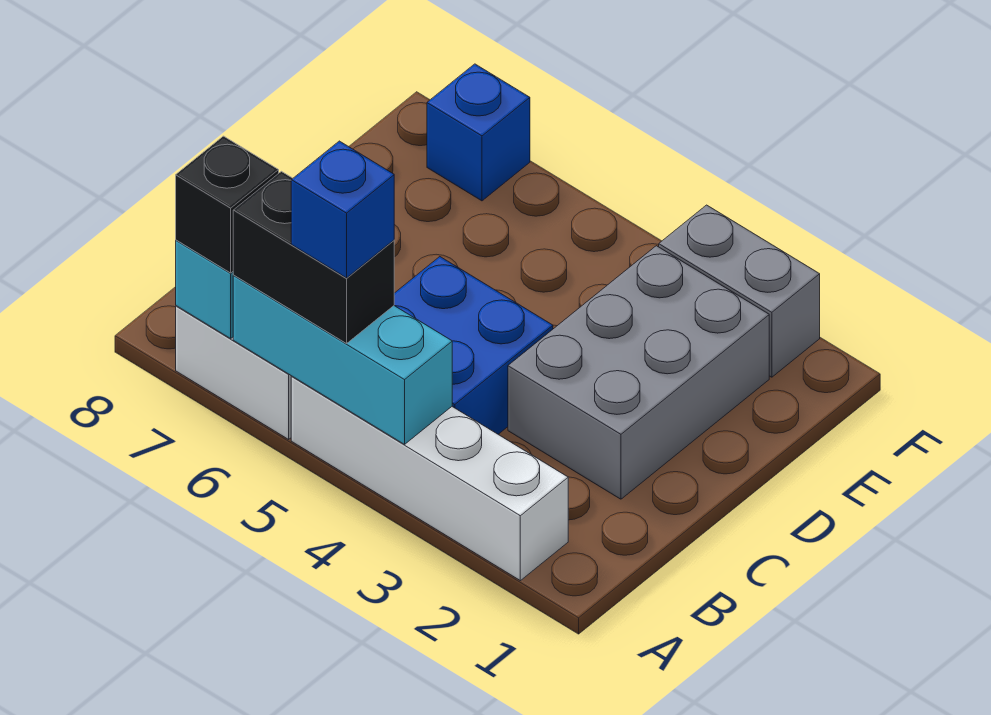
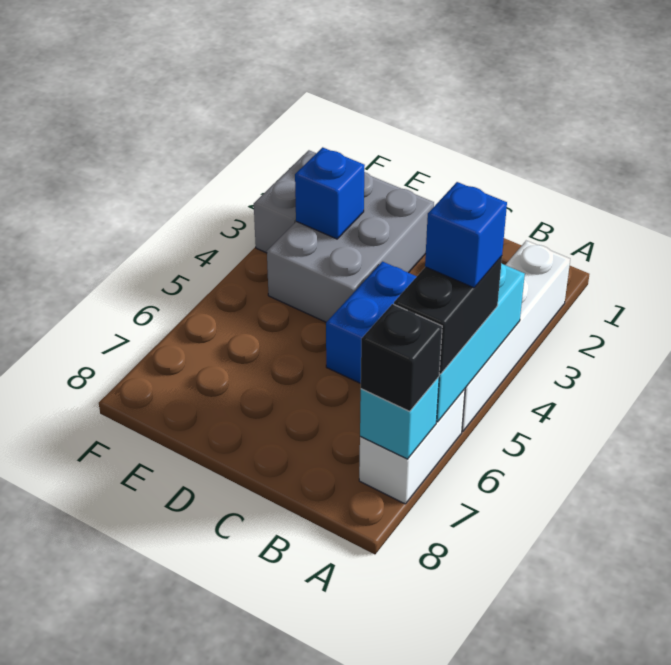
grey brick C2:E3 level 1 -> grey brick D2:E4 level 1
blue brick F7 level 1 -> blue brick E3 level 2

